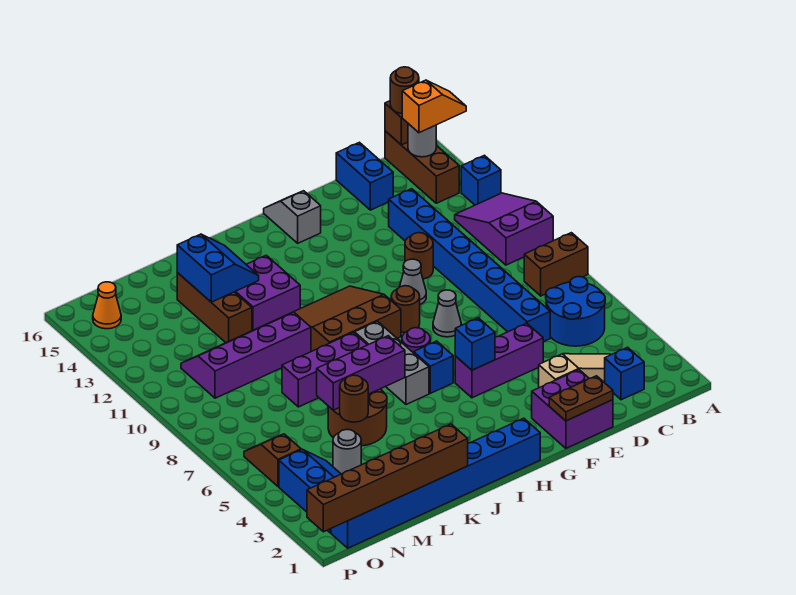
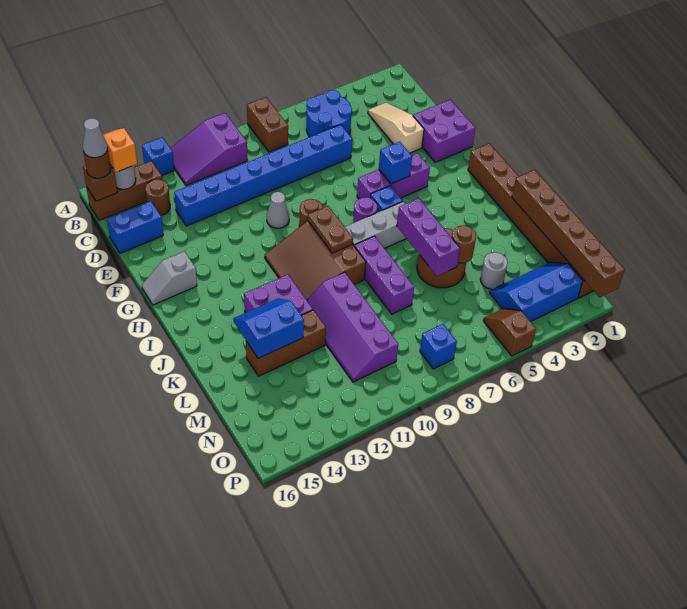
blue brick C2 level 1 -> blue brick O8 level 1
brown plate E1:F1 level 2 -> brown plate H9:I9 level 2
purple brick E5:G5 level 1 -> purple brick G4:G6 level 1
brown round brick E11 level 1 -> brown round brick C14 level 1
grey cone F8 level 1 -> grey cone B16 level 4
blue brick H1:O1 level 1 -> brown brick H1:O1 level 1
brown slope O5:O6 level 1 top 5 -> brown slope O5:P5 level 1 top P
orange cone O15 level 1 -> none

